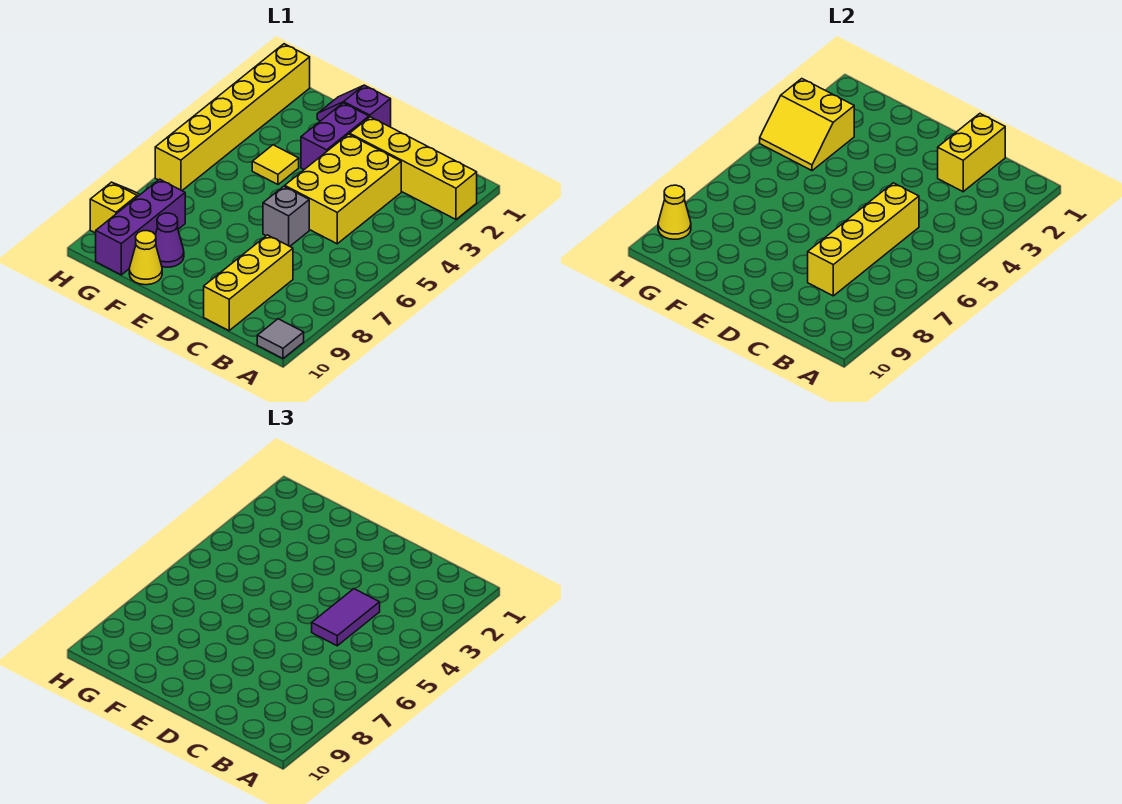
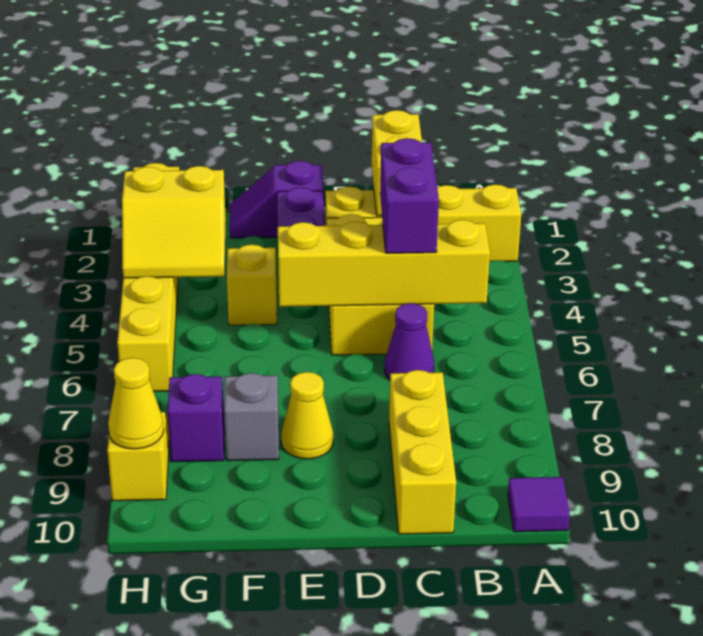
grey tile A10 level 1 -> purple tile A10 level 1
purple tile C4:C5 level 3 -> purple brick C4:C5 level 3
yellow brick C5:C8 level 2 -> yellow brick B5:E5 level 2
grey brick D6 level 1 -> grey brick F8 level 1
yellow tile F4 level 1 -> yellow brick F4 level 1
purple cone F9 level 1 -> purple cone C6 level 1
yellow cone F10 level 1 -> yellow cone E8 level 1
purple brick G8:G10 level 1 -> purple brick G8 level 1

